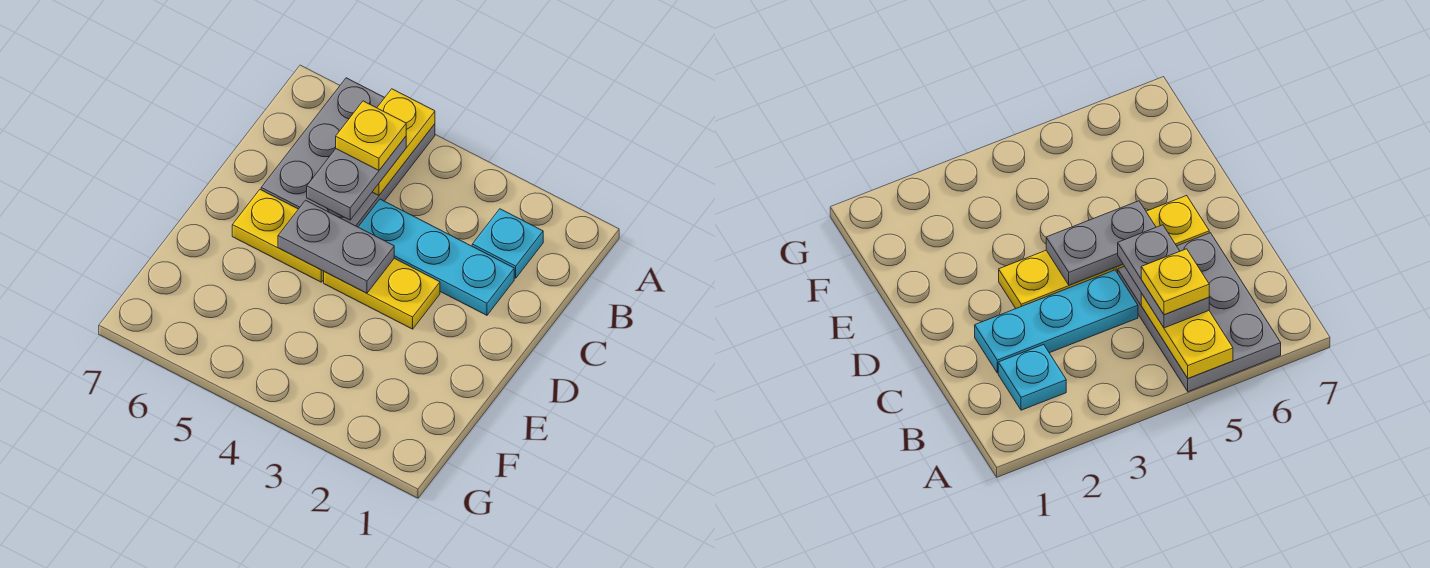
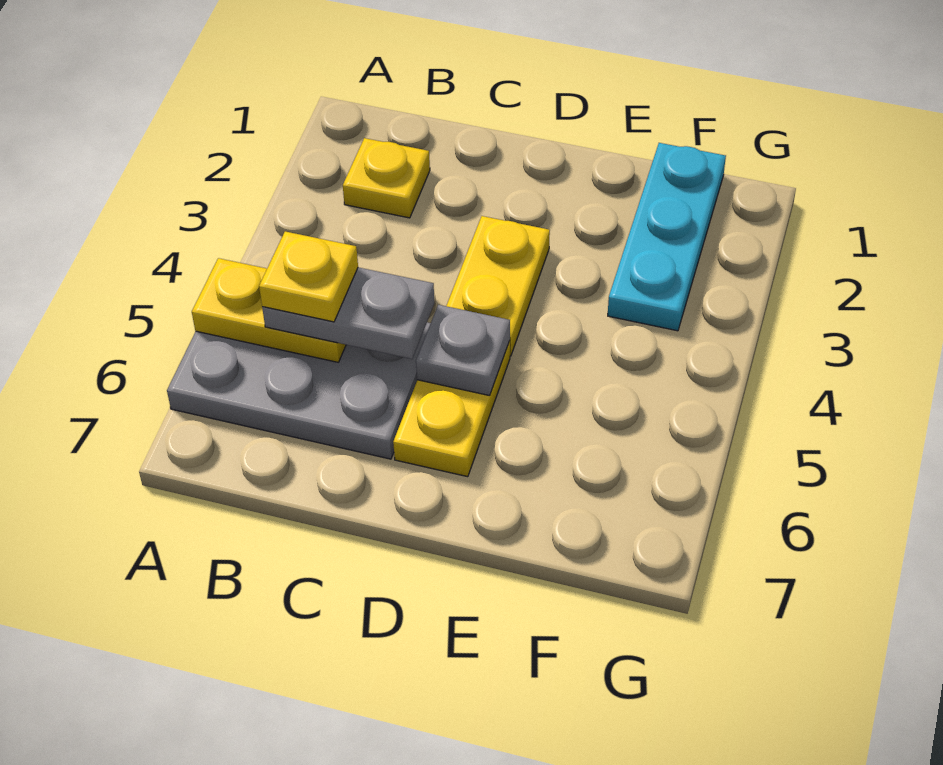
cyan plate B2 level 1 -> yellow plate B2 level 1
cyan plate C2:C4 level 1 -> cyan plate F1:F3 level 1
grey plate D4:D5 level 2 -> grey plate D5 level 2

